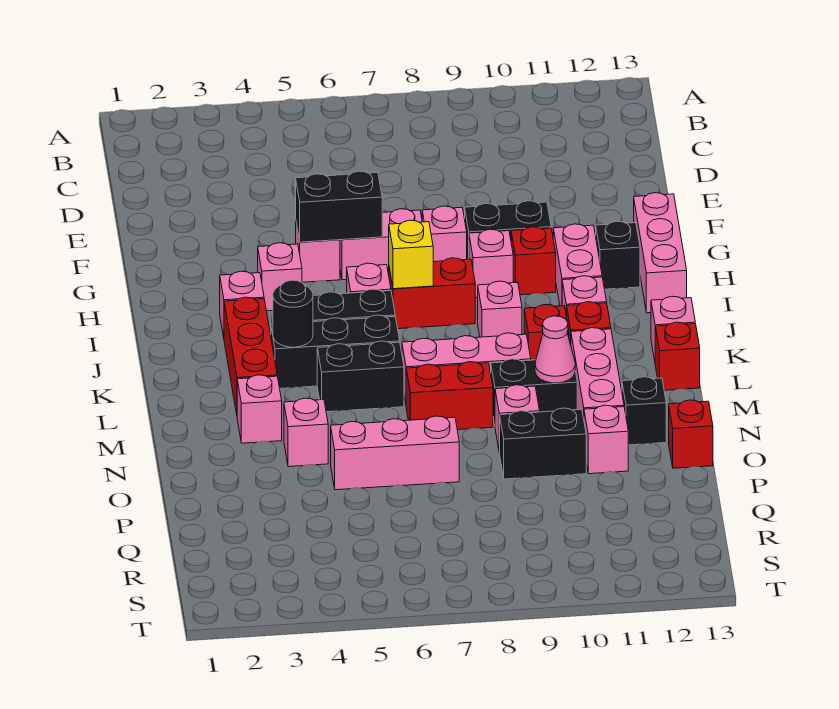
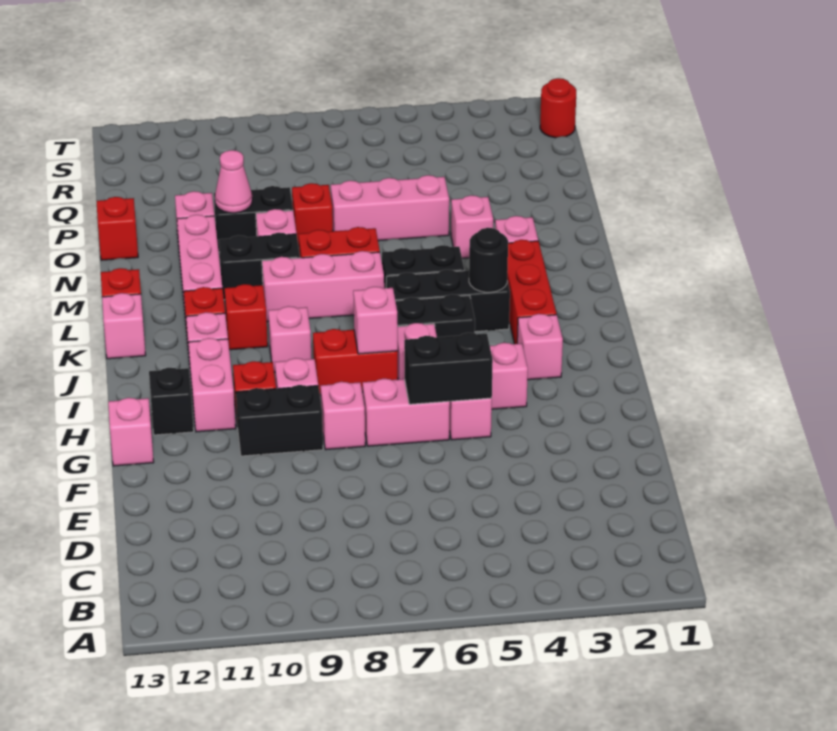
pink brick G13:I13 level 1 -> pink brick G13 level 1
yellow brick I7 level 2 -> pink brick I7 level 2
pink cone M10 level 2 -> pink cone O10 level 2
black brick N12 level 1 -> none
none -> red brick O8 level 1
none -> red round brick S1 level 1

